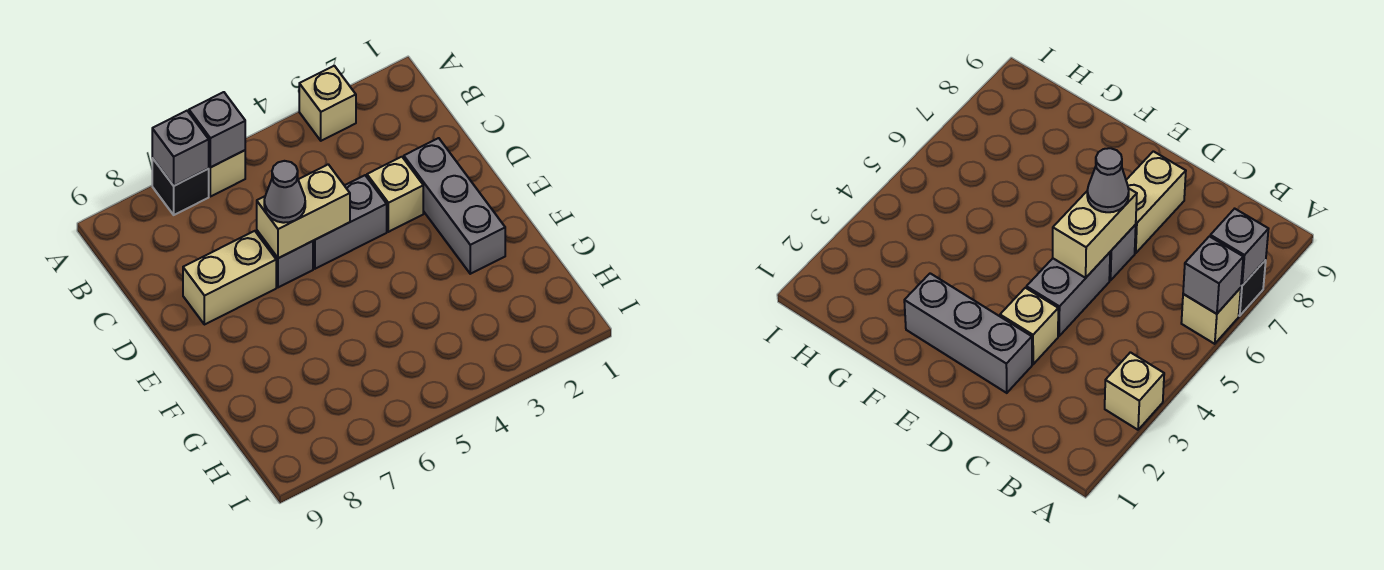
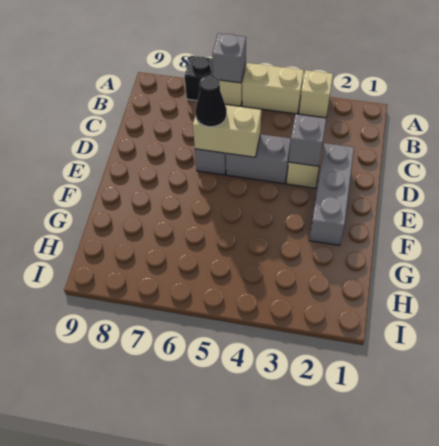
grey brick A7 level 2 -> grey brick D3 level 2
grey cone D6 level 3 -> black cone D6 level 3
tan brick D7:D8 level 1 -> tan brick A4:A5 level 1

